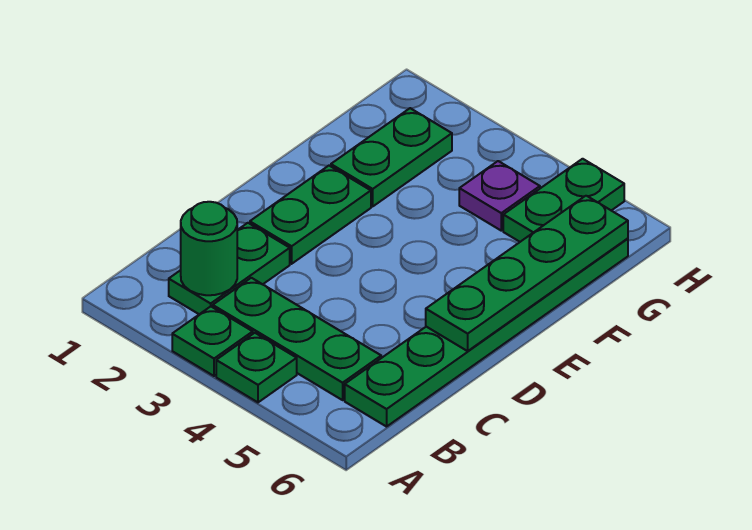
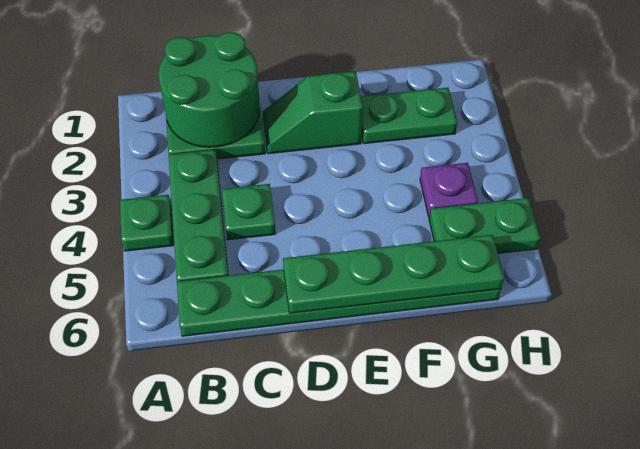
green plate A3 level 1 -> green plate C4 level 1
green round brick B2 level 2 -> green round brick B1:C2 level 2
green plate D2:E2 level 1 -> green slope D2:E2 level 1 top E

